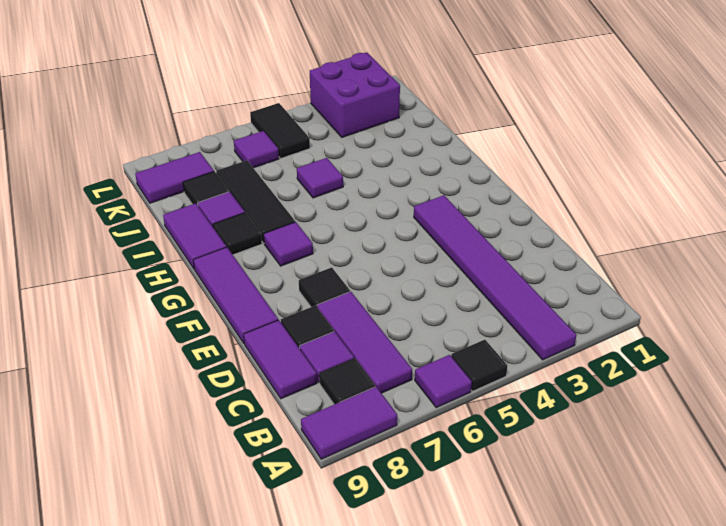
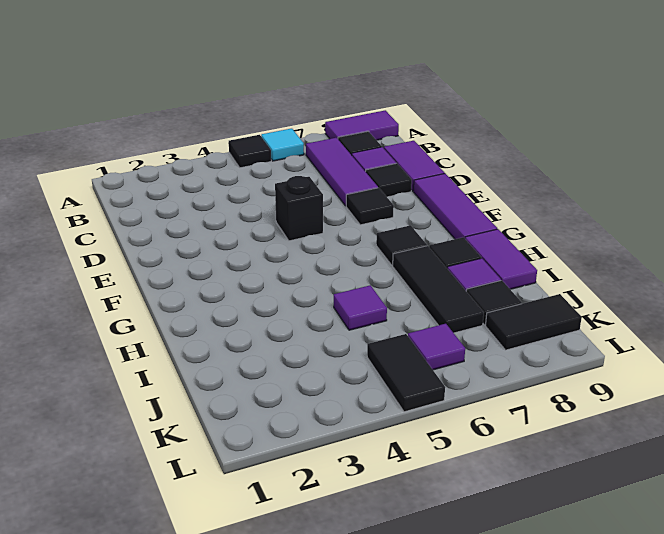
purple tile A3:F3 level 1 -> none
purple tile A6 level 1 -> cyan tile A6 level 1
none -> black brick E5 level 1
purple tile G7 level 1 -> black tile G7 level 1
purple brick K2:L3 level 1 -> none
purple tile K8:K9 level 1 -> black tile K8:K9 level 1

